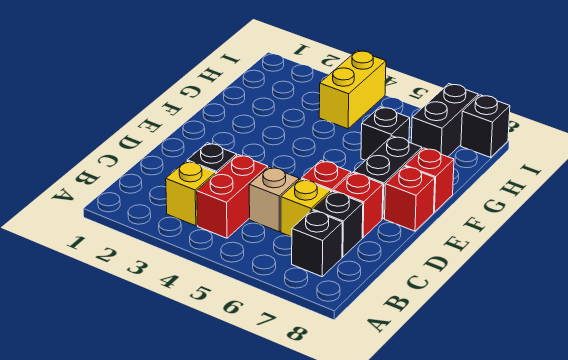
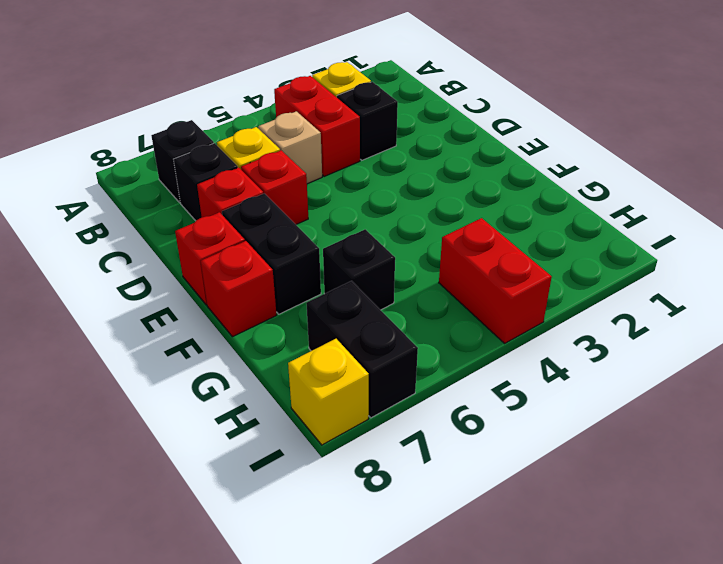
yellow brick H4:I4 level 1 -> red brick H4:I4 level 1
black brick I8 level 1 -> yellow brick I8 level 1

